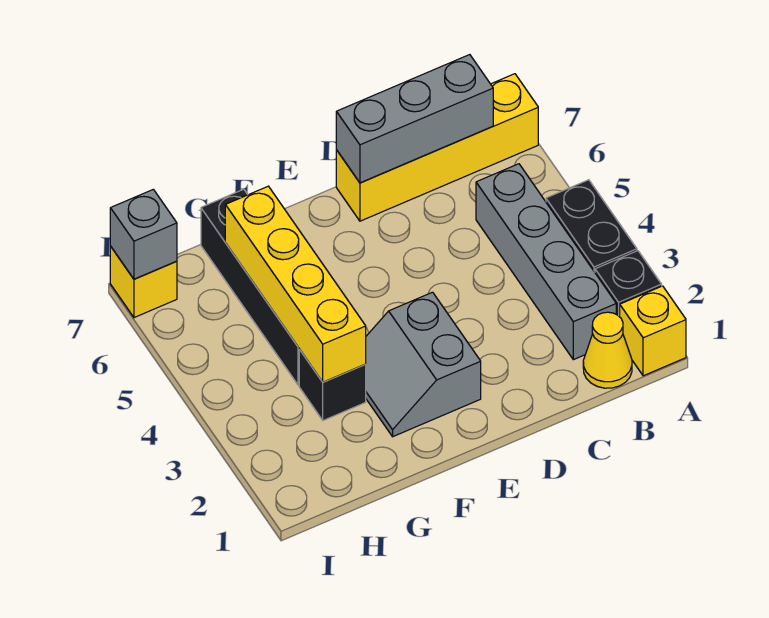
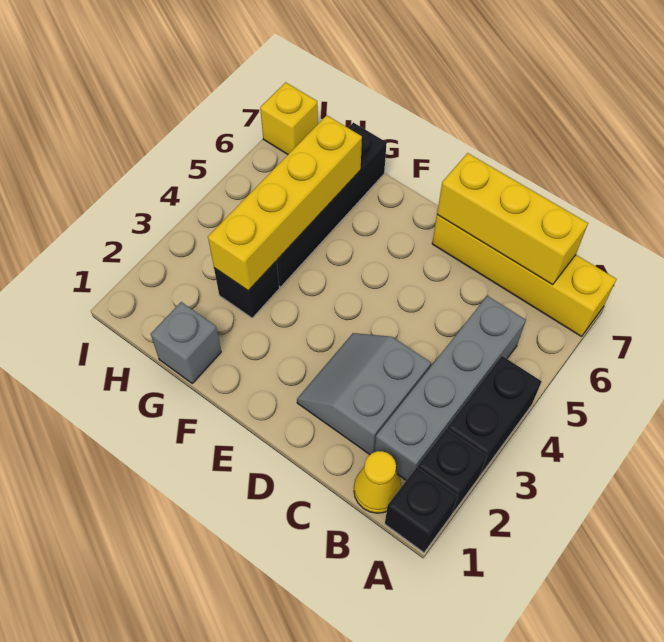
yellow brick A1 level 1 -> black brick A1 level 1
grey brick B7:D7 level 2 -> yellow brick B7:D7 level 2
grey slope E2:F3 level 1 top E -> grey slope C2:D3 level 1 top C
grey brick I7 level 2 -> grey brick G1 level 1

